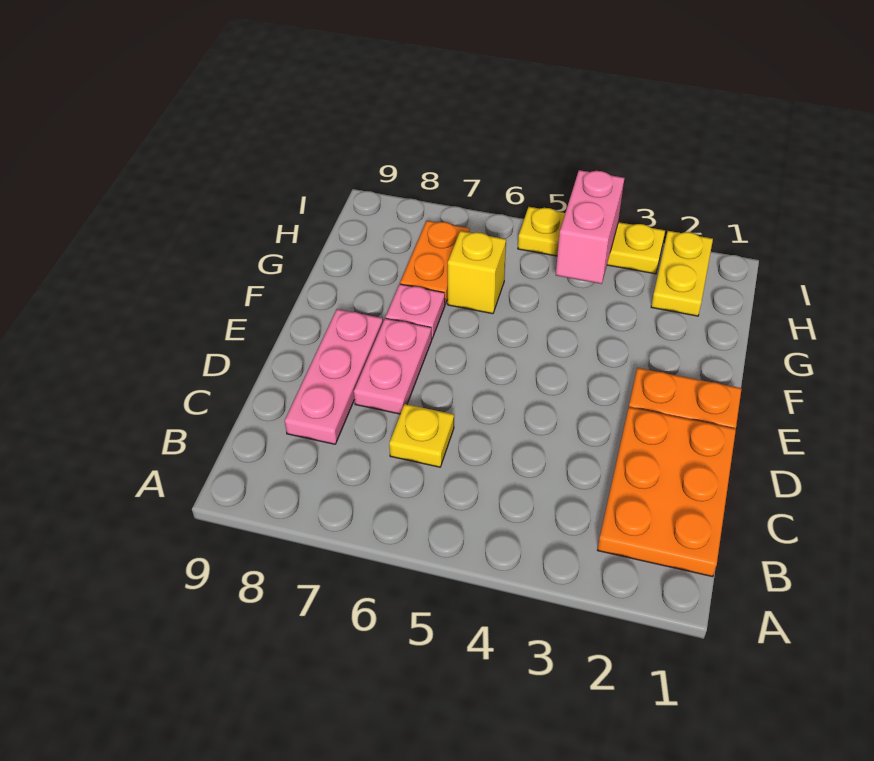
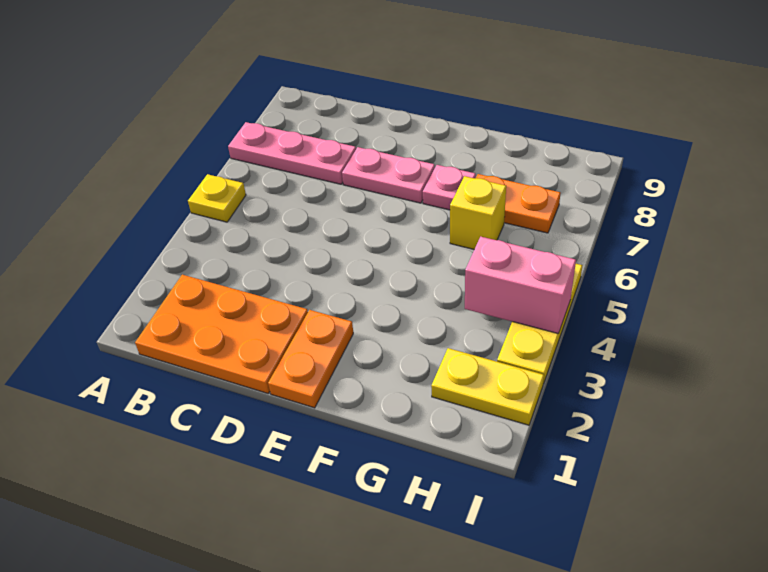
yellow plate C6 level 1 -> yellow plate A5 level 1
pink plate C8:E8 level 1 -> pink plate A7:C7 level 1

